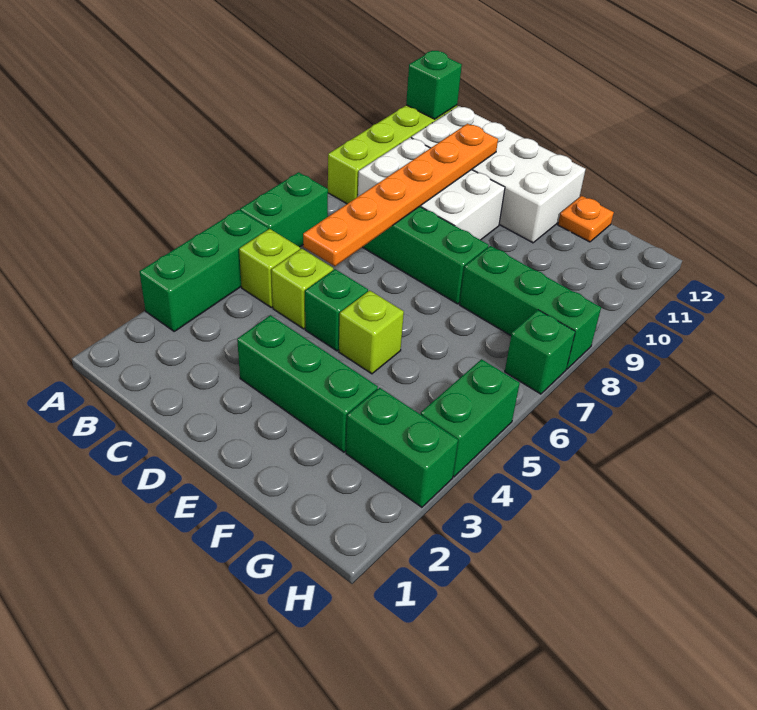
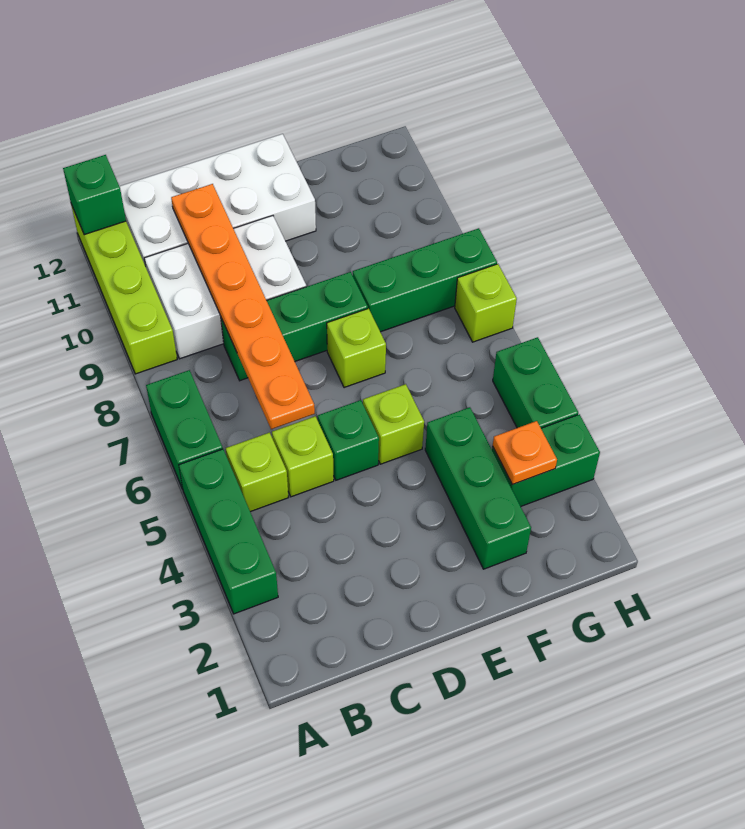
green brick D3:F3 level 1 -> green brick F2:F4 level 1
none -> lime brick E7 level 1
orange plate F12 level 1 -> orange plate G3 level 2
green brick H7 level 1 -> lime brick H7 level 1

